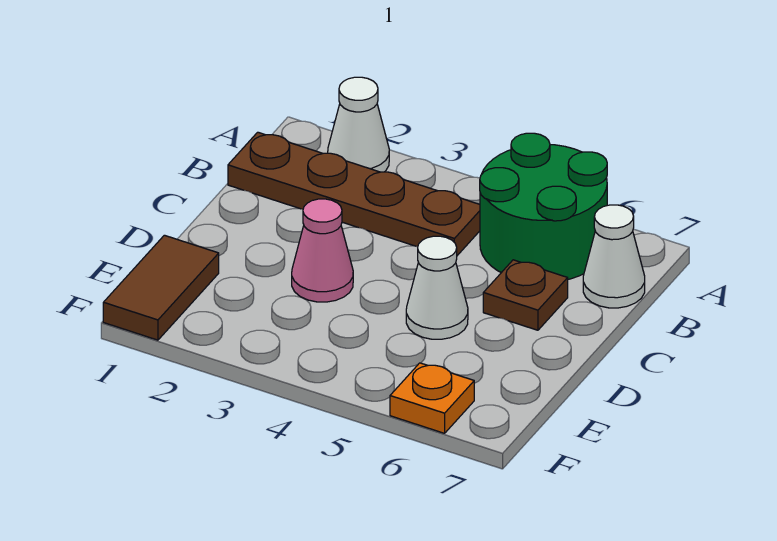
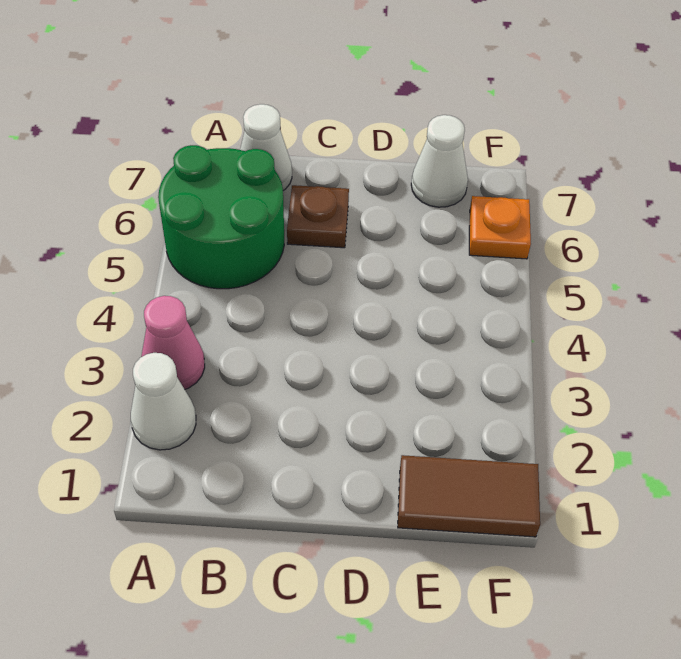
brown plate B1:B4 level 1 -> none
pink cone D3 level 1 -> pink cone A3 level 1
white cone D5 level 1 -> white cone E7 level 1

